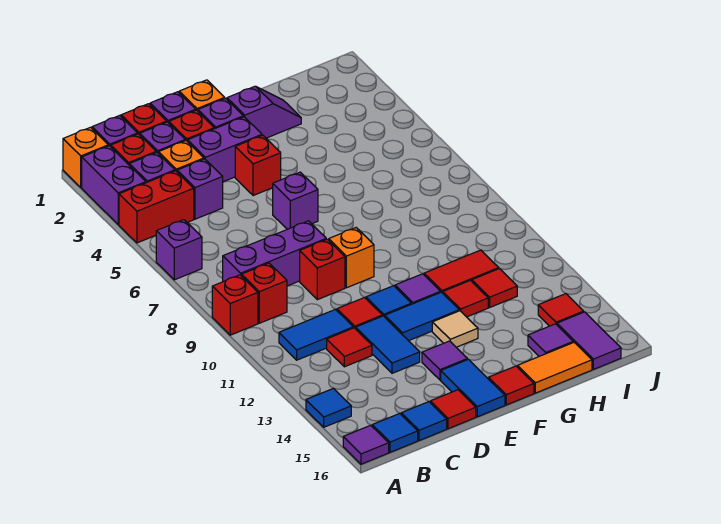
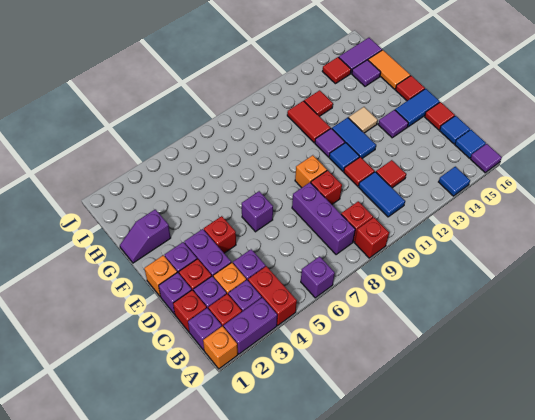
blue tile D12:D13 level 1 -> none
purple slope F2:G2 level 1 top F -> purple slope G1:G2 level 1 top 2
red tile G12 level 1 -> none

